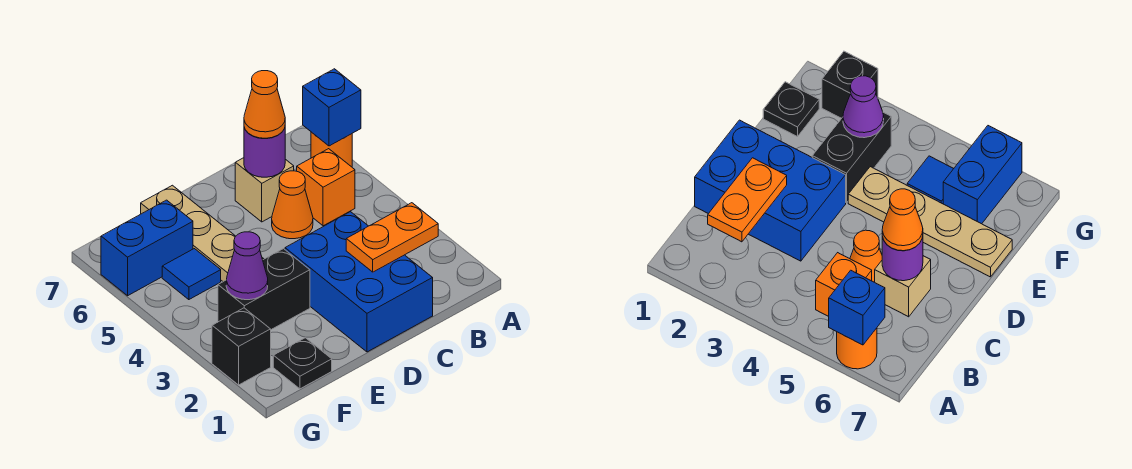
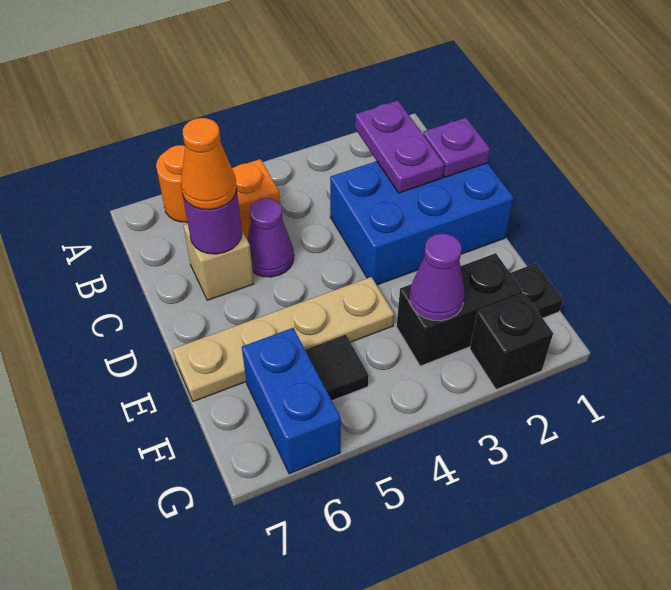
blue brick A6 level 2 -> none
orange plate B2:C2 level 2 -> purple plate B2:C2 level 2
none -> purple plate C1 level 2
orange cone C5 level 1 -> purple cone C5 level 1
black brick E3:F3 level 1 -> black brick F2:F3 level 1
blue tile F5 level 1 -> black tile F5 level 1

